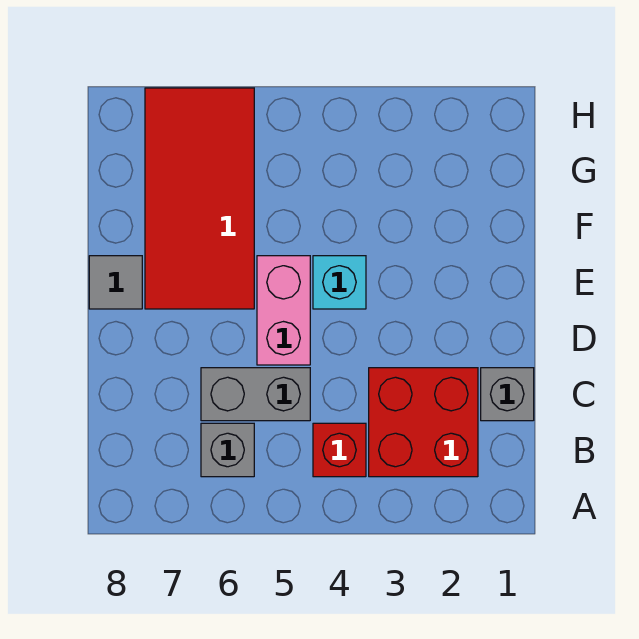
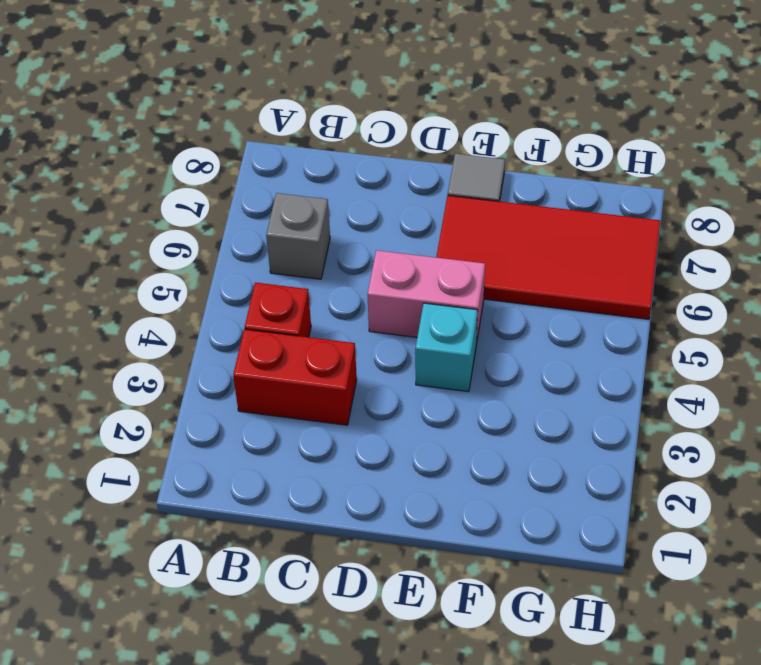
red brick B2:C3 level 1 -> red brick B3:C3 level 1
grey brick C1 level 1 -> none
grey brick C5:C6 level 1 -> none

